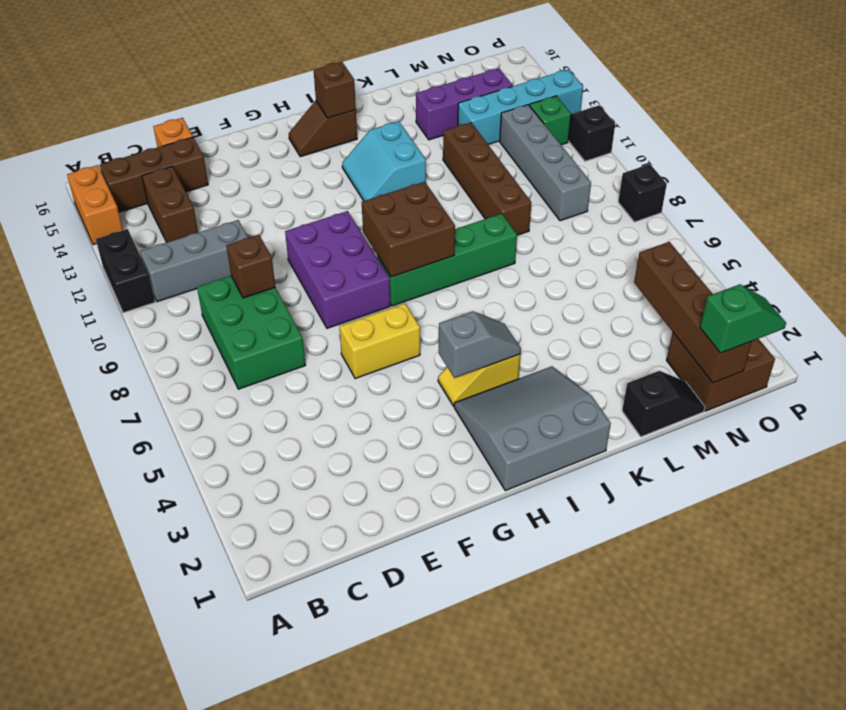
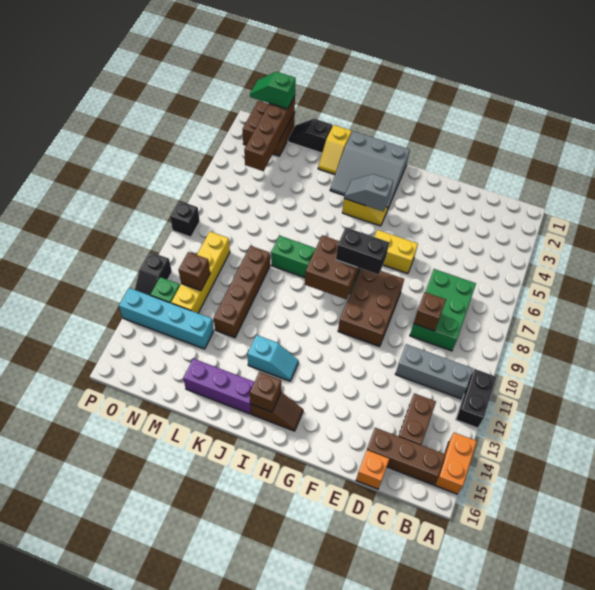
purple brick F8:G10 level 1 -> brown brick F8:G10 level 1
none -> black brick G8:H8 level 3
cyan slope I12:J13 level 1 top J -> cyan slope I13:J13 level 1 top J
none -> yellow slope K1:K2 level 1 top 1
purple brick L14:N14 level 1 -> purple brick J15:L15 level 1
grey brick N9:N12 level 1 -> yellow brick N9:N12 level 1
none -> brown brick N11 level 2

